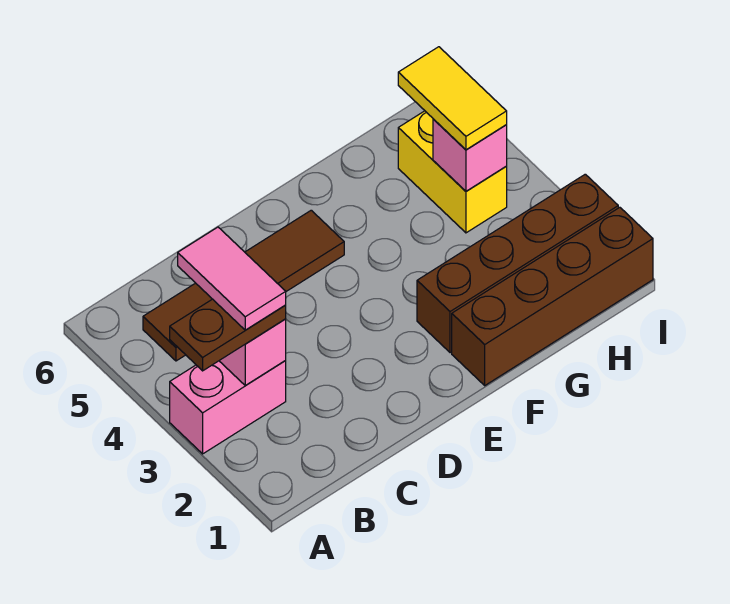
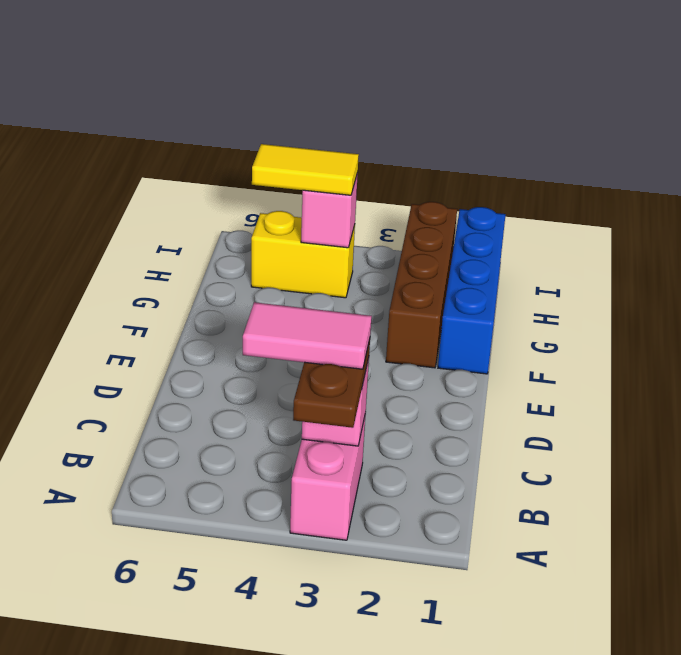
brown tile B5:E5 level 1 -> none
brown brick F1:I1 level 1 -> blue brick F1:I1 level 1

